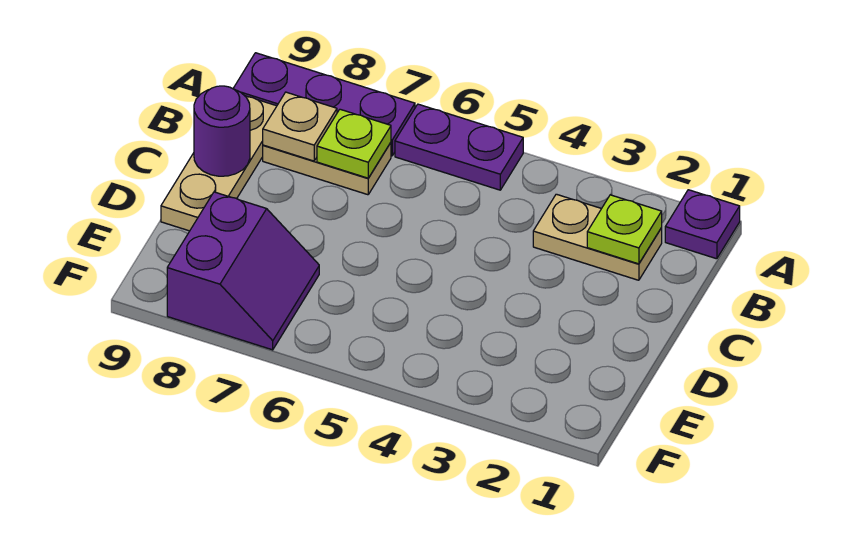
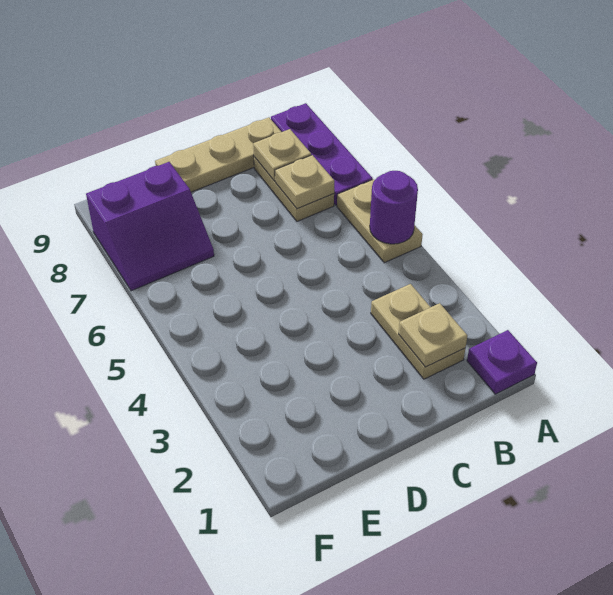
purple plate A5:A6 level 1 -> tan plate A5:A6 level 1
lime plate B2 level 2 -> tan plate B2 level 2
lime plate B7 level 2 -> tan plate B7 level 2
purple round brick C9 level 2 -> purple round brick A5 level 2

